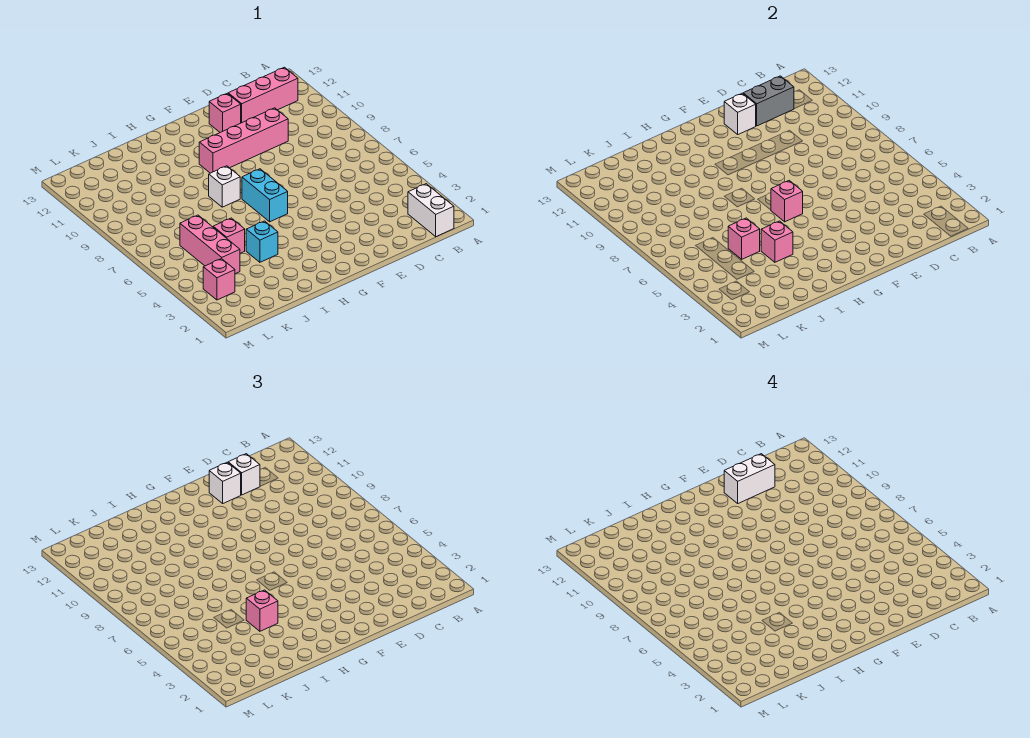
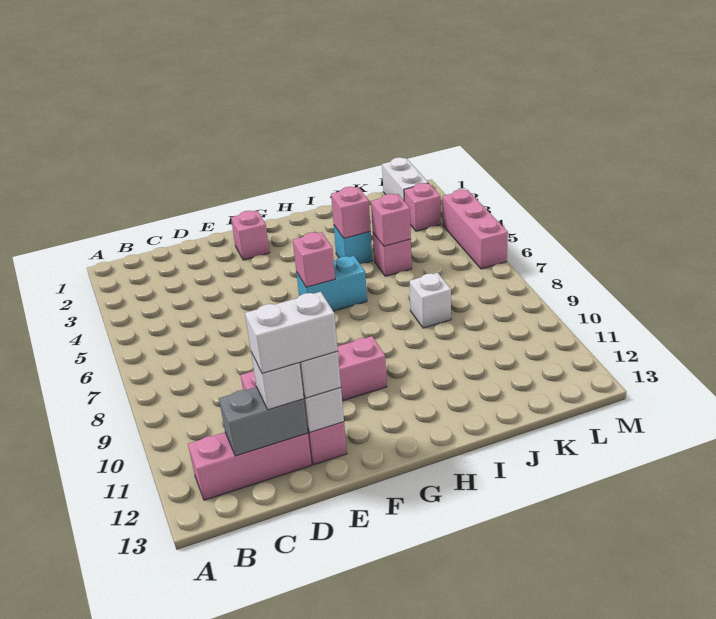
white brick B1:B2 level 1 -> white brick L1:L2 level 1
cyan brick G6:G7 level 1 -> cyan brick G6:H6 level 1
white brick H8 level 1 -> white brick J8 level 1
pink brick I4 level 3 -> pink brick F2 level 1
pink brick K4:K6 level 1 -> pink brick M4:M6 level 1

